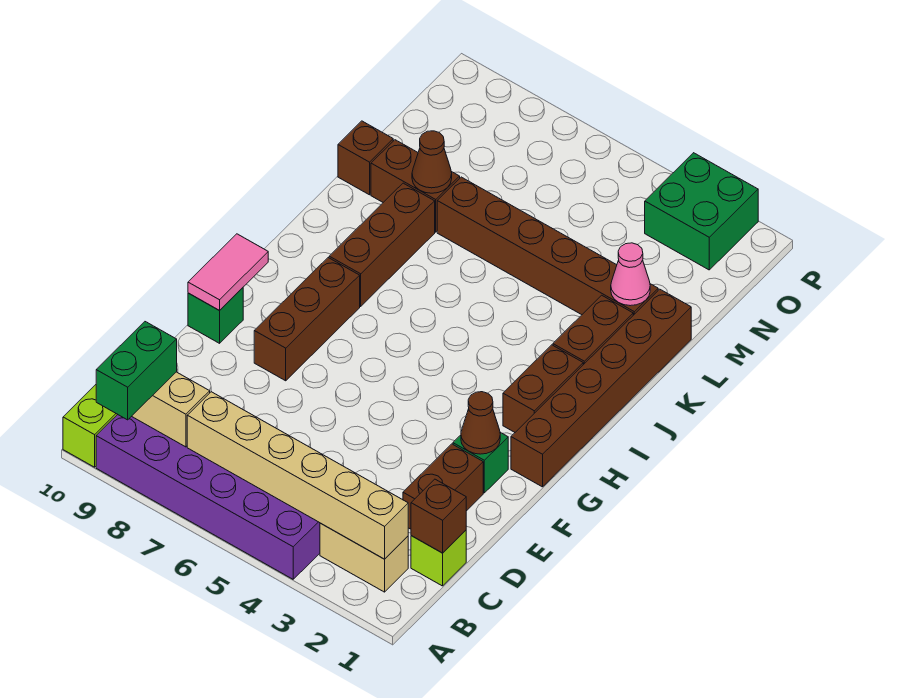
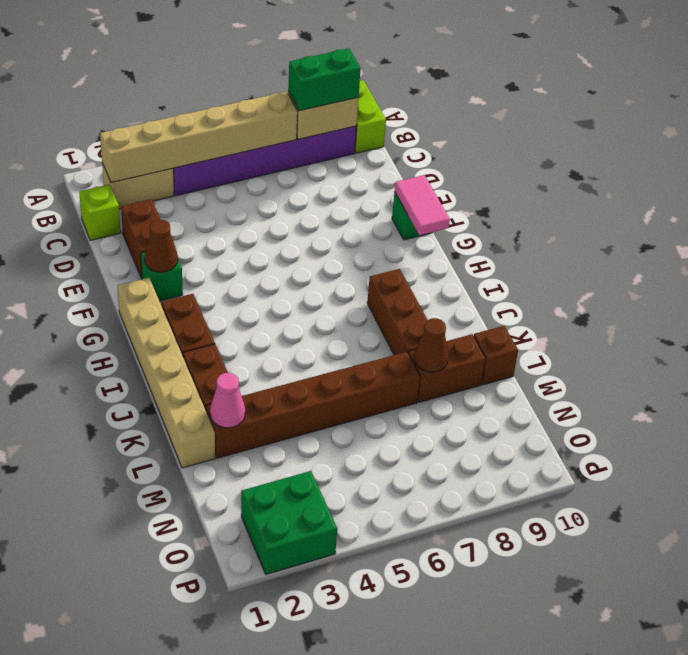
green brick A9:B9 level 3 -> green brick B8:B9 level 3
brown brick C1 level 2 -> none
brown brick F8:H8 level 1 -> none
brown brick G1:L1 level 1 -> tan brick G1:L1 level 1

